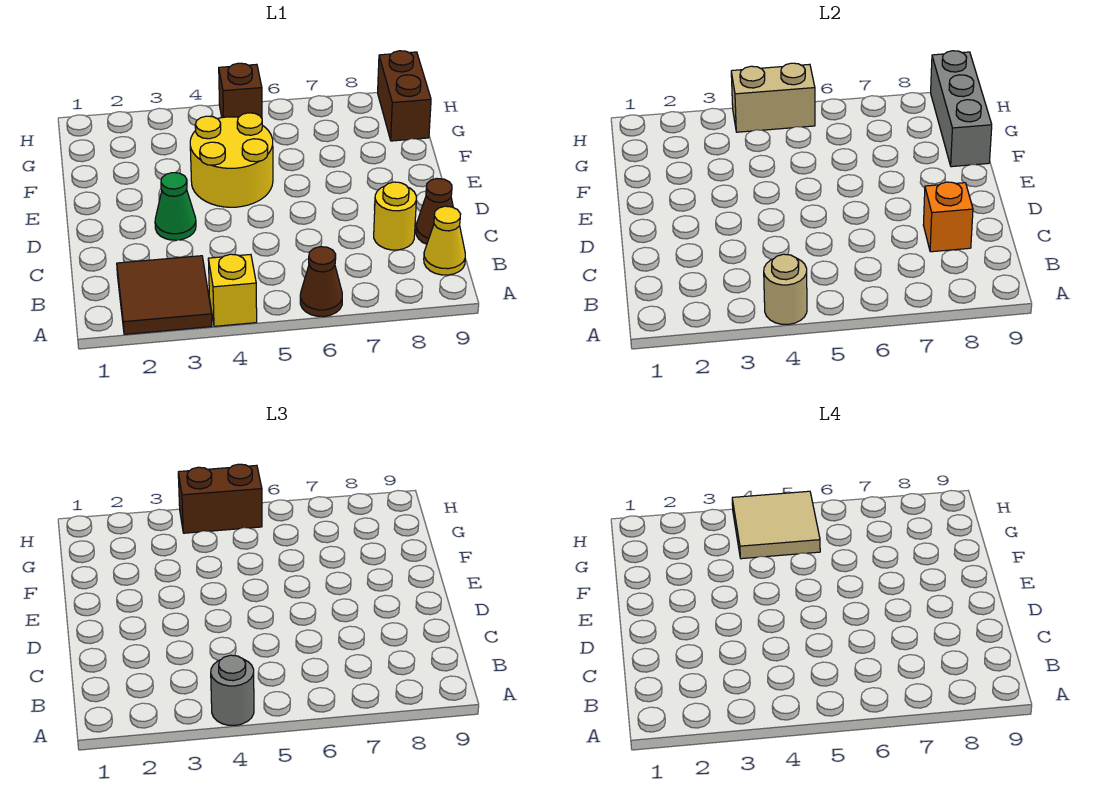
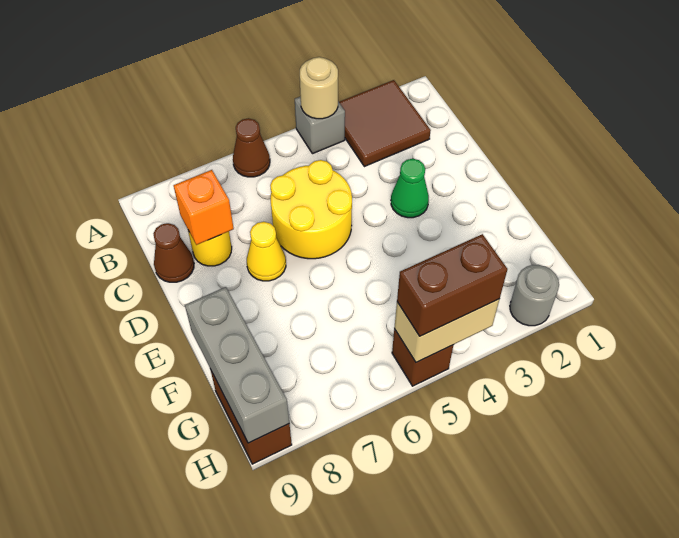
yellow brick A4 level 1 -> grey brick A4 level 1
grey round brick A4 level 3 -> grey round brick H2 level 1
yellow cone B9 level 1 -> yellow cone D7 level 1
yellow round brick E4:F5 level 1 -> yellow round brick C5:D6 level 1
tan tile G4:H5 level 4 -> none

